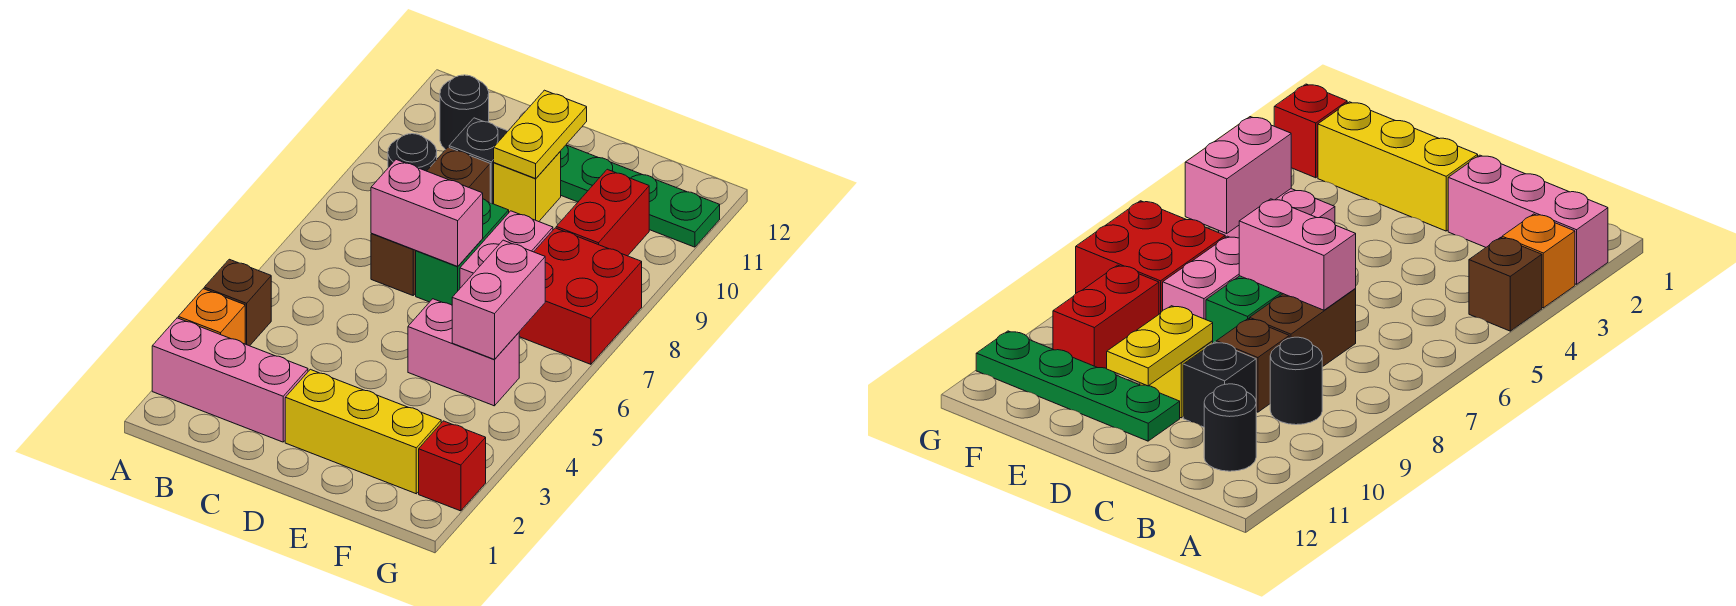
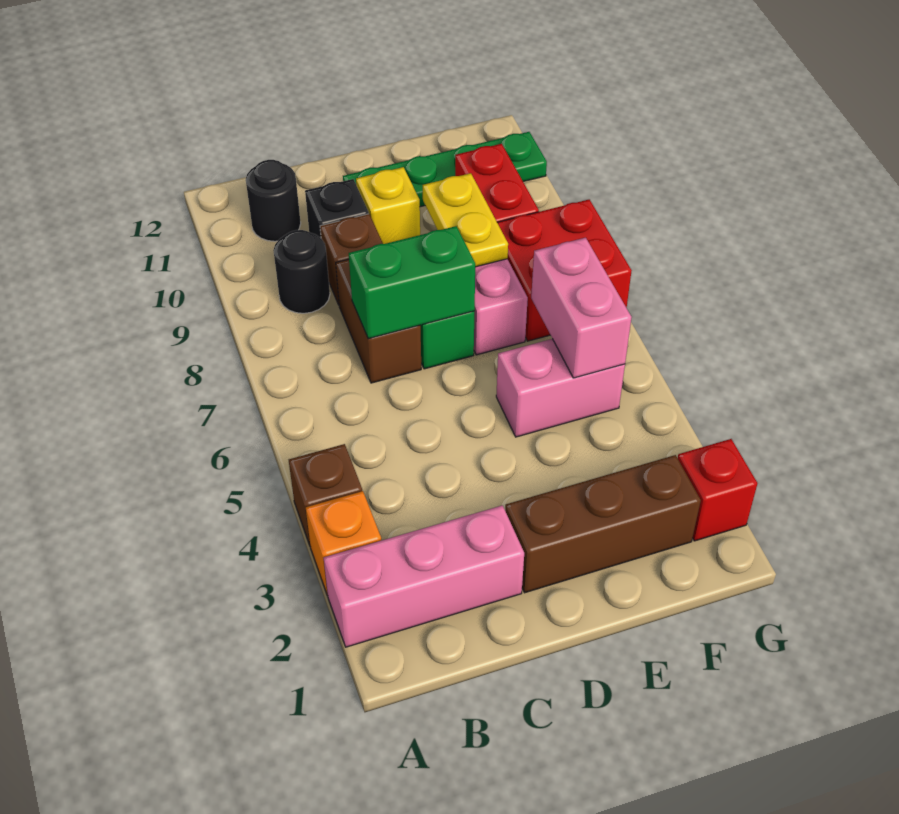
pink brick C7:D7 level 2 -> green brick C7:D7 level 2
yellow brick D2:F2 level 1 -> brown brick D2:F2 level 1
yellow plate D10:D11 level 2 -> yellow plate E8:E9 level 2

